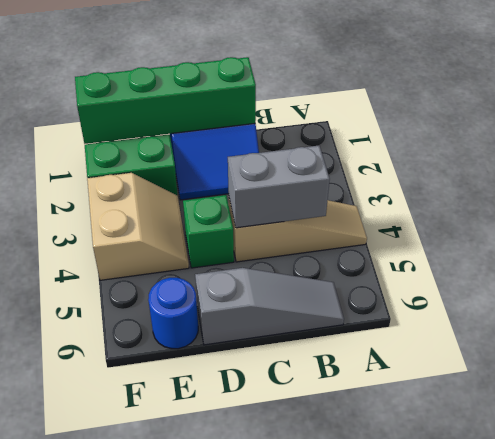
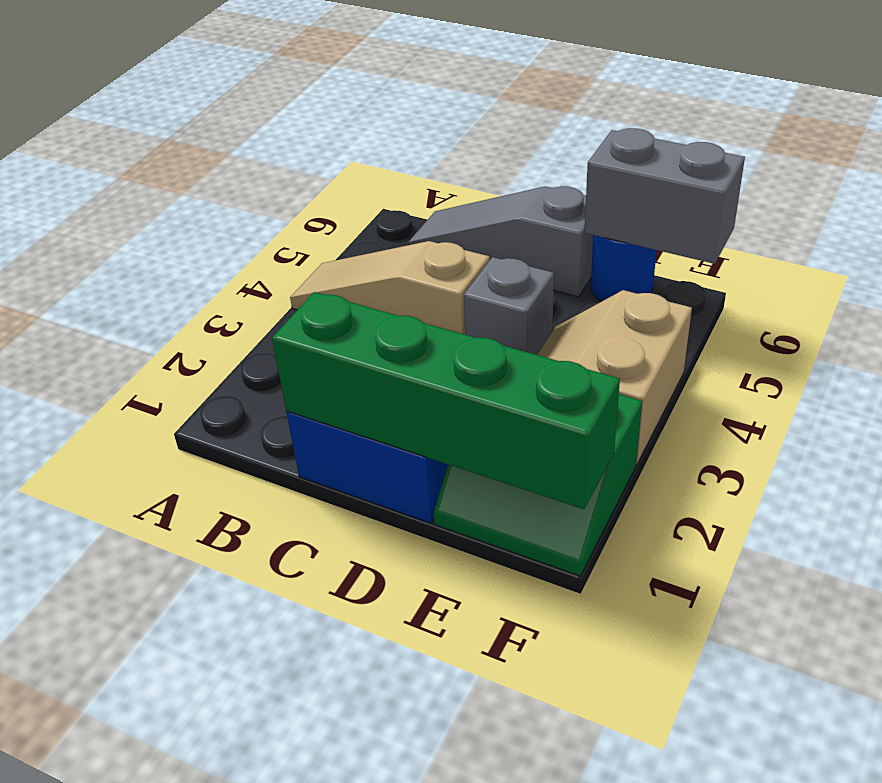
grey brick B4:C4 level 2 -> grey brick E6:F6 level 2
green brick D4 level 1 -> grey brick D4 level 1

